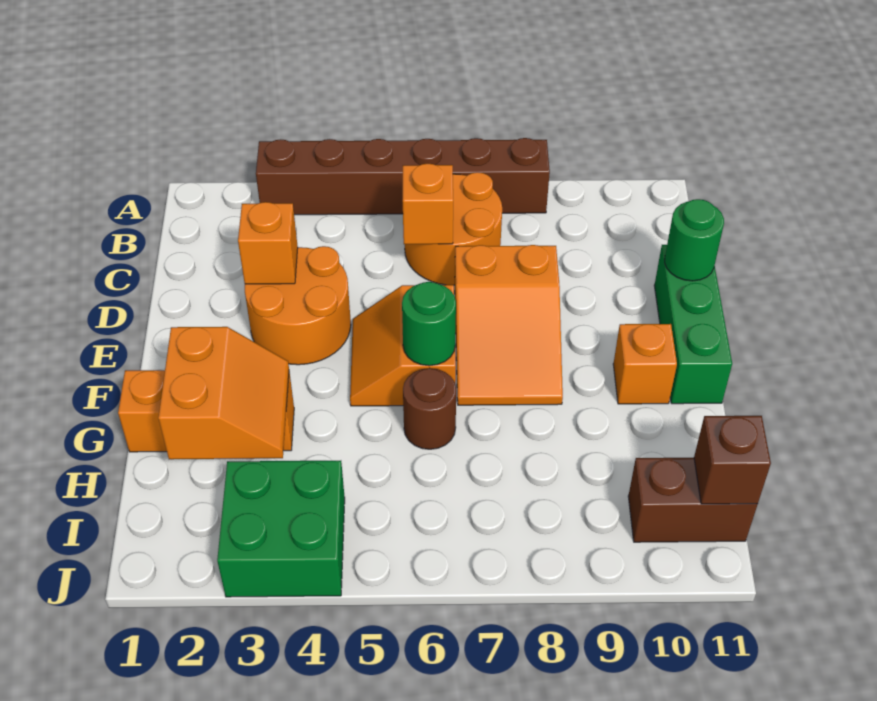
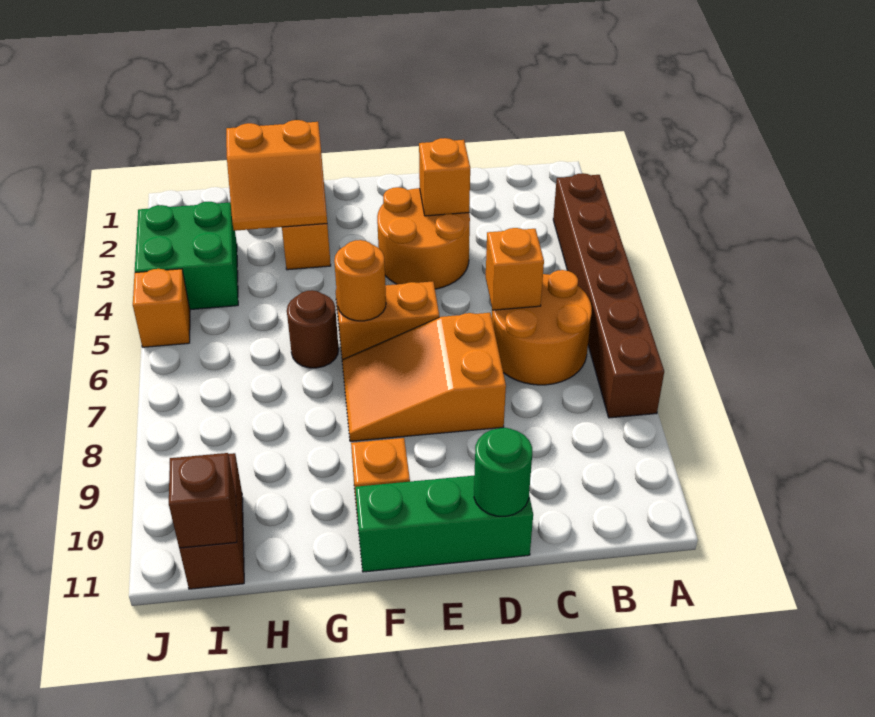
green round brick F6 level 2 -> orange round brick F6 level 2
none -> orange brick J5 level 1

